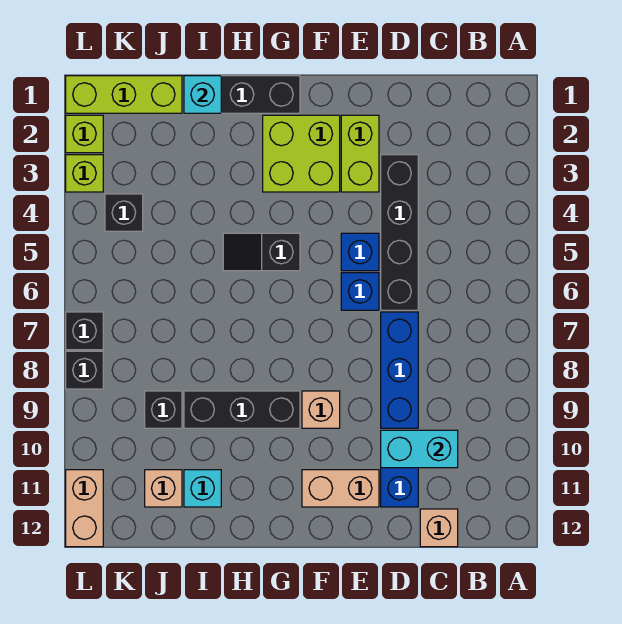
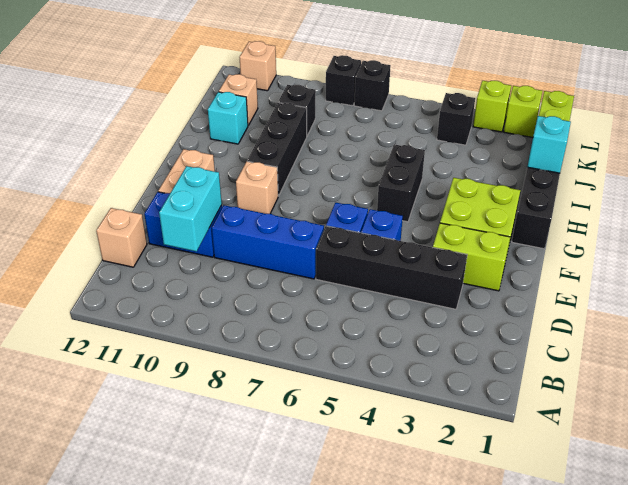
black slope G5:H5 level 1 top G -> black brick G5:H5 level 1
tan brick L11:L12 level 1 -> tan brick L11 level 1

